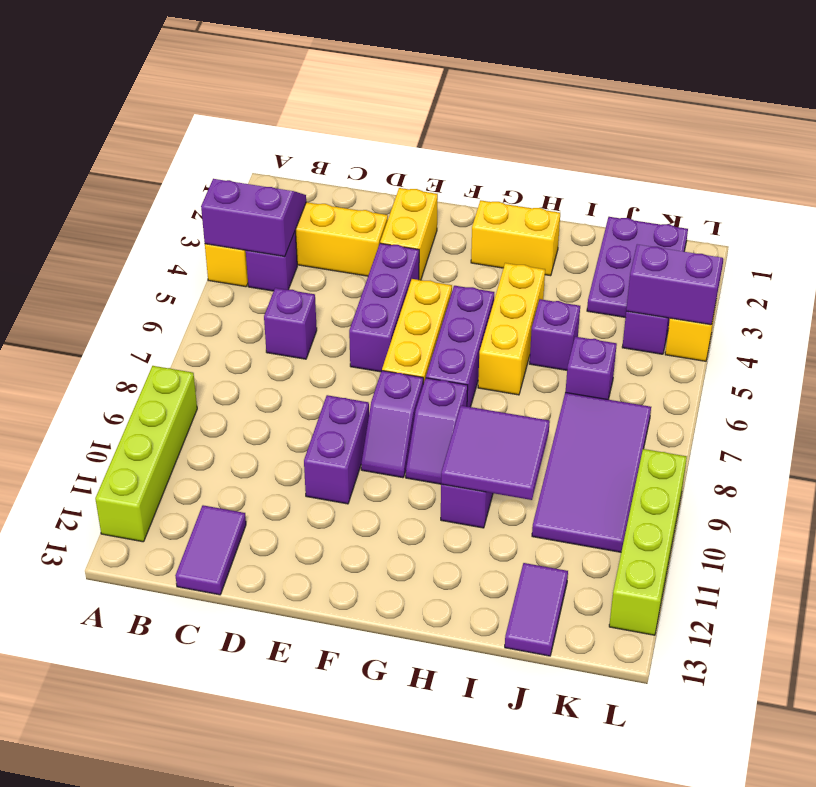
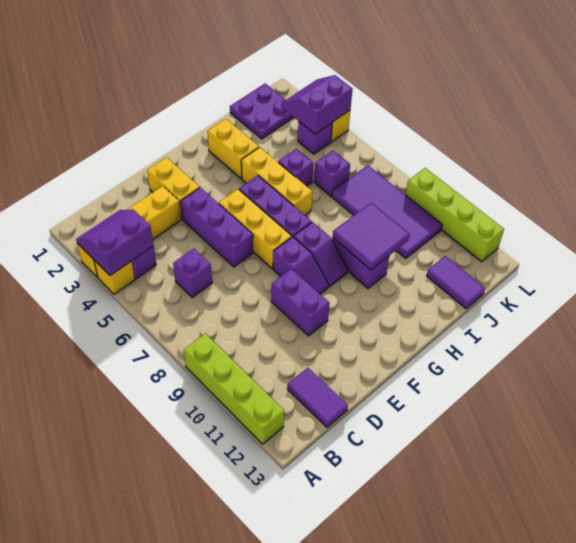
yellow brick G2:H2 level 1 -> yellow brick H2:H3 level 1
purple plate J1:K3 level 1 -> purple plate J1:K2 level 1

